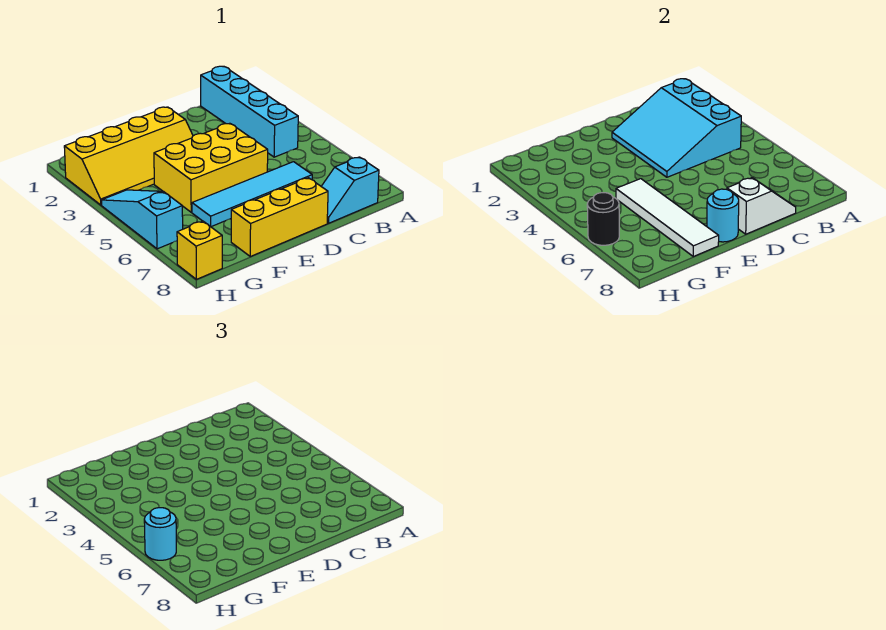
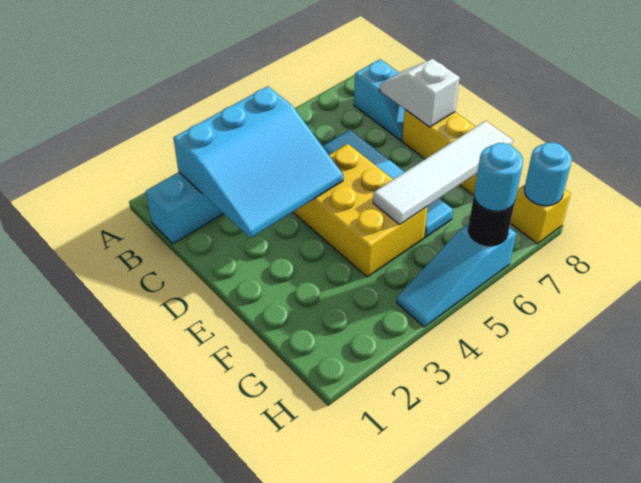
yellow slope E2:H3 level 1 top 2 -> none
cyan round brick E8 level 2 -> cyan round brick H8 level 2

